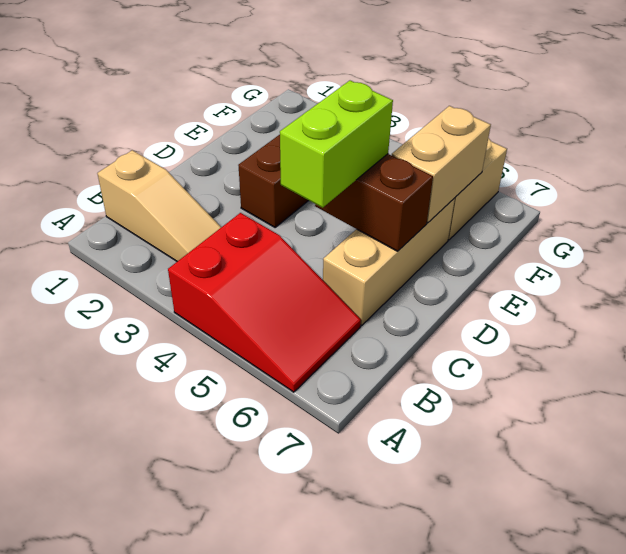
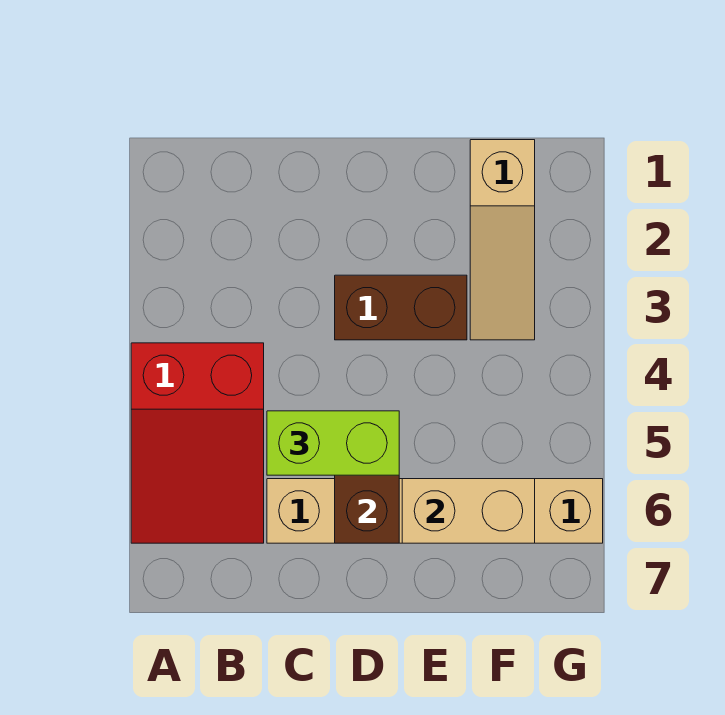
tan slope B1:B3 level 1 top 1 -> tan slope F1:F3 level 1 top 1

